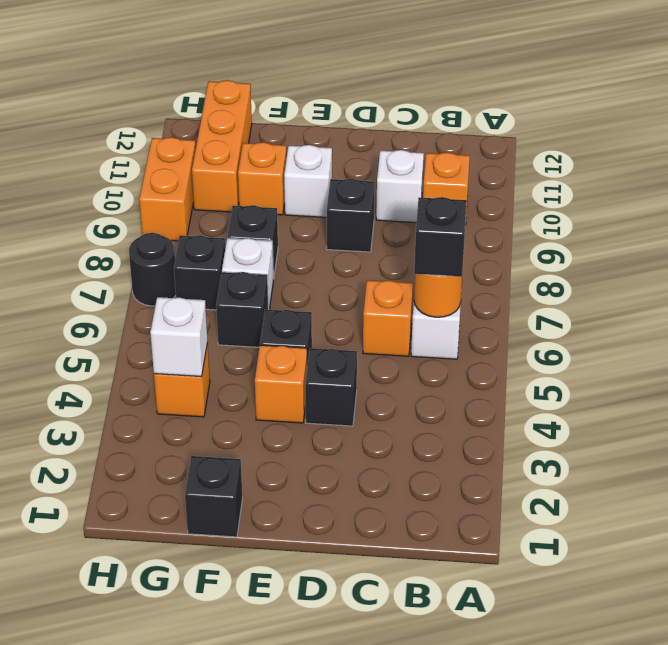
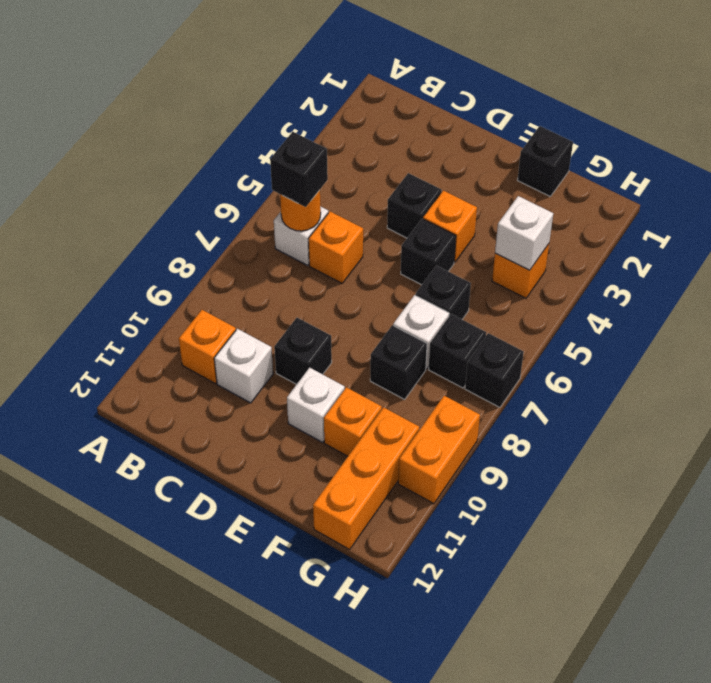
black round brick H7 level 1 -> black brick H7 level 1

